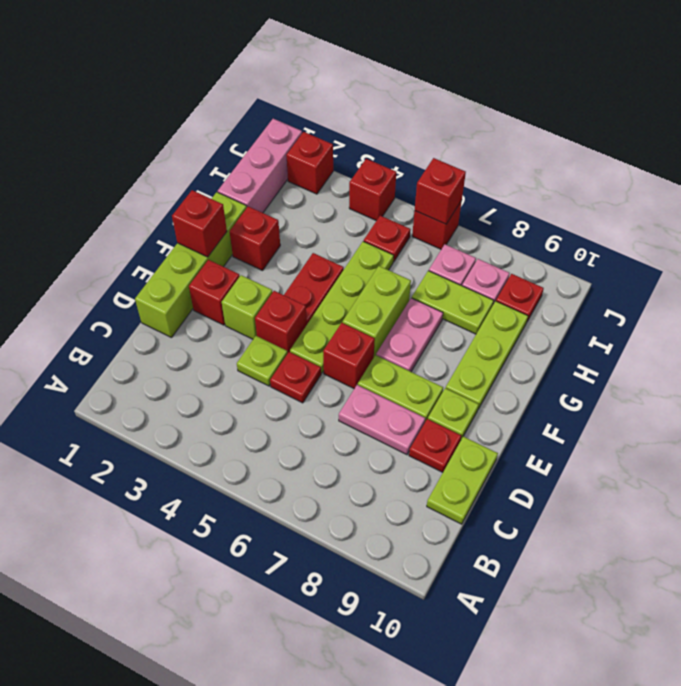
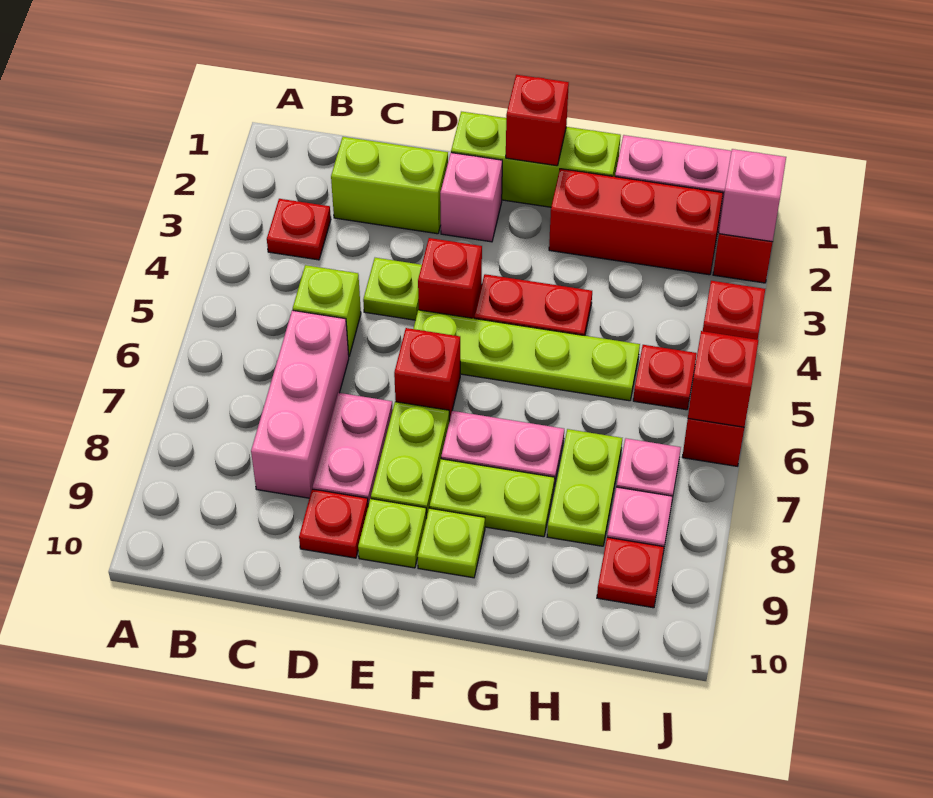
none -> pink brick C6:C8 level 1
lime plate C10:D10 level 1 -> lime plate F8:G8 level 1
lime brick D1:G1 level 1 -> lime brick E1:G1 level 1
red plate D5 level 1 -> red plate B3 level 1
red brick E2 level 1 -> pink brick E2 level 1
lime brick E3 level 1 -> lime brick C5 level 1
lime brick F6:G6 level 1 -> lime brick C2:D2 level 1
lime plate F9:H9 level 1 -> lime plate F9 level 1
red brick G2 level 1 -> red brick G2:I2 level 1
none -> pink brick J2 level 2

